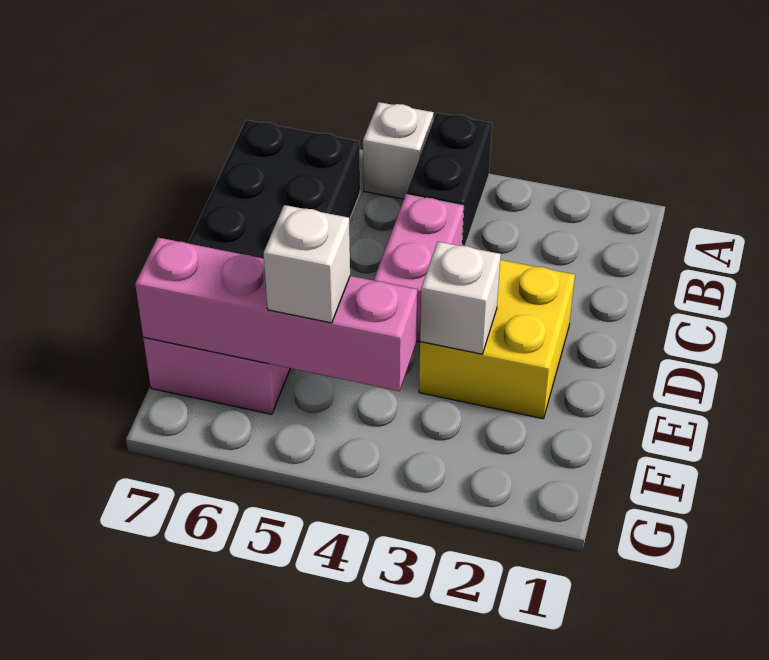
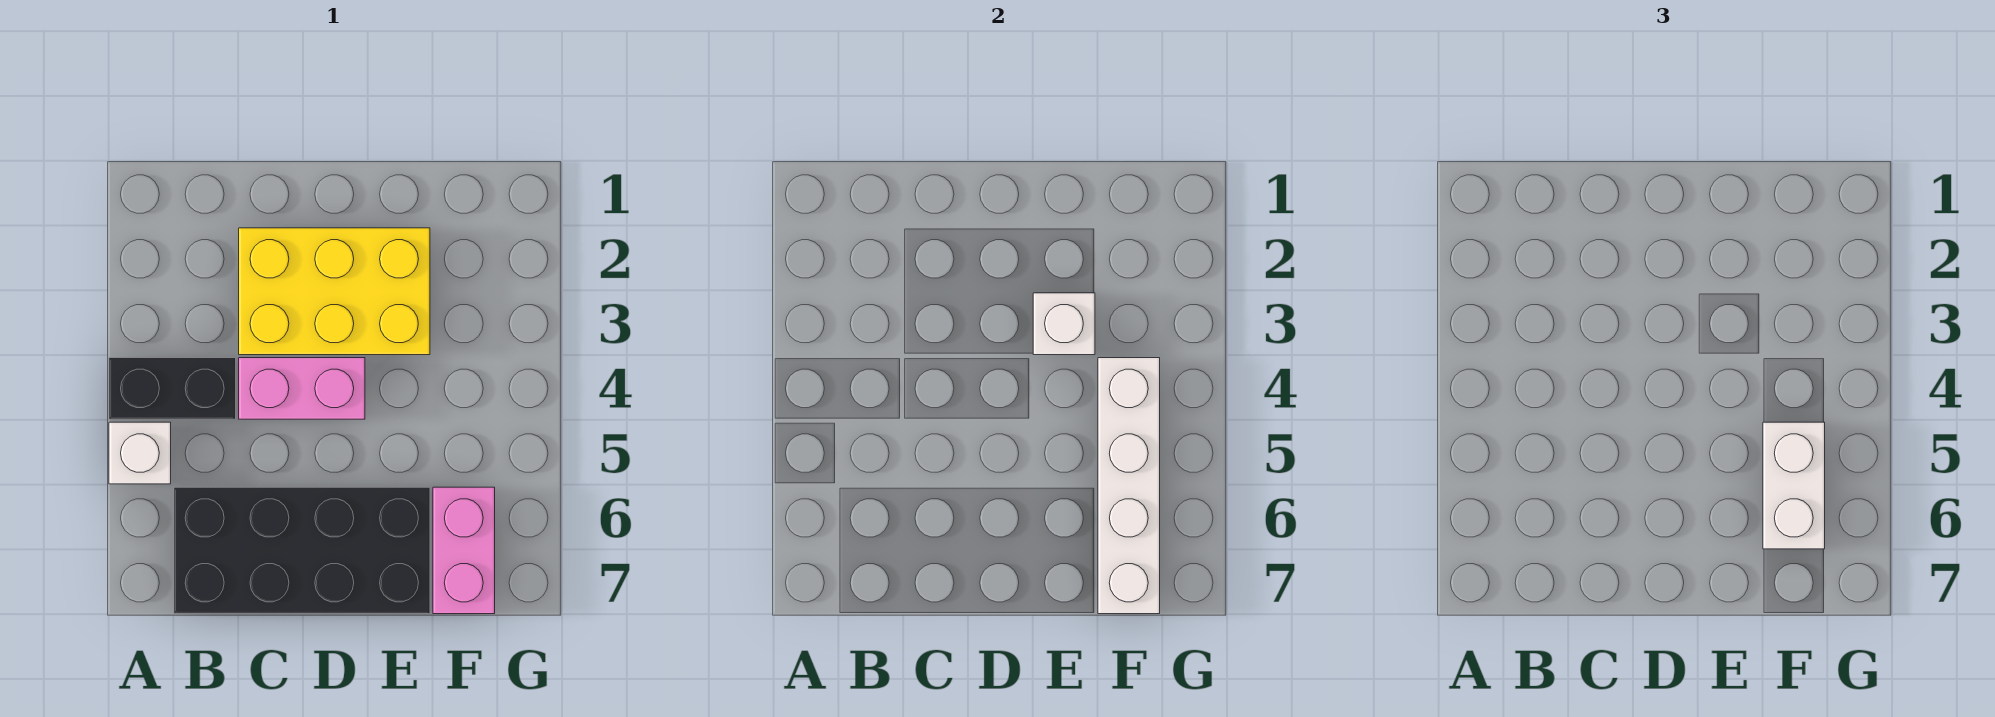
yellow brick D2:E3 level 1 -> yellow brick C2:E3 level 1
pink brick F4:F7 level 2 -> white brick F4:F7 level 2
white brick F5 level 3 -> white brick F5:F6 level 3

